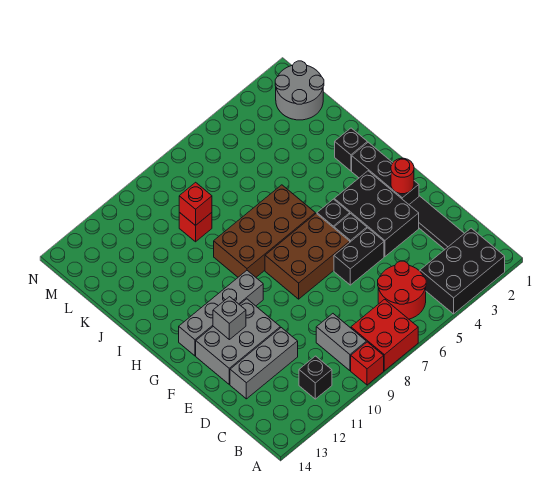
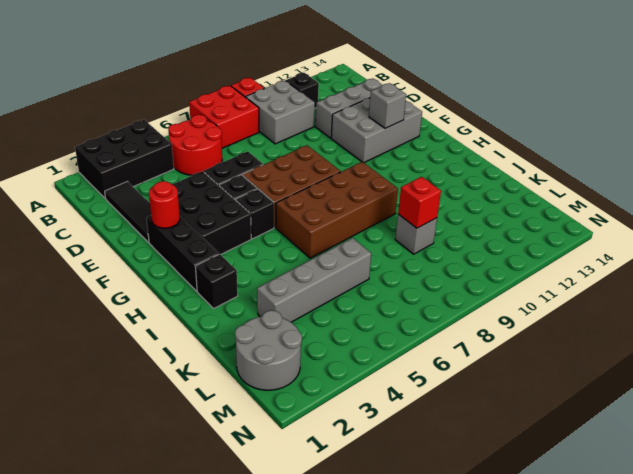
grey brick B9:C9 level 1 -> grey brick B9:C10 level 1
grey brick G10:G13 level 1 -> grey brick K3:K6 level 1
red brick K9 level 1 -> grey brick K9 level 1

